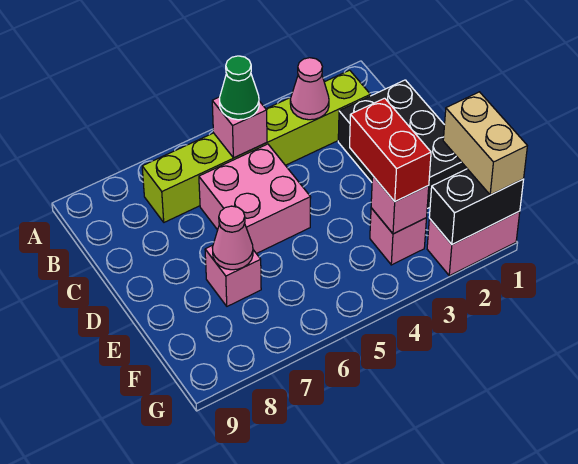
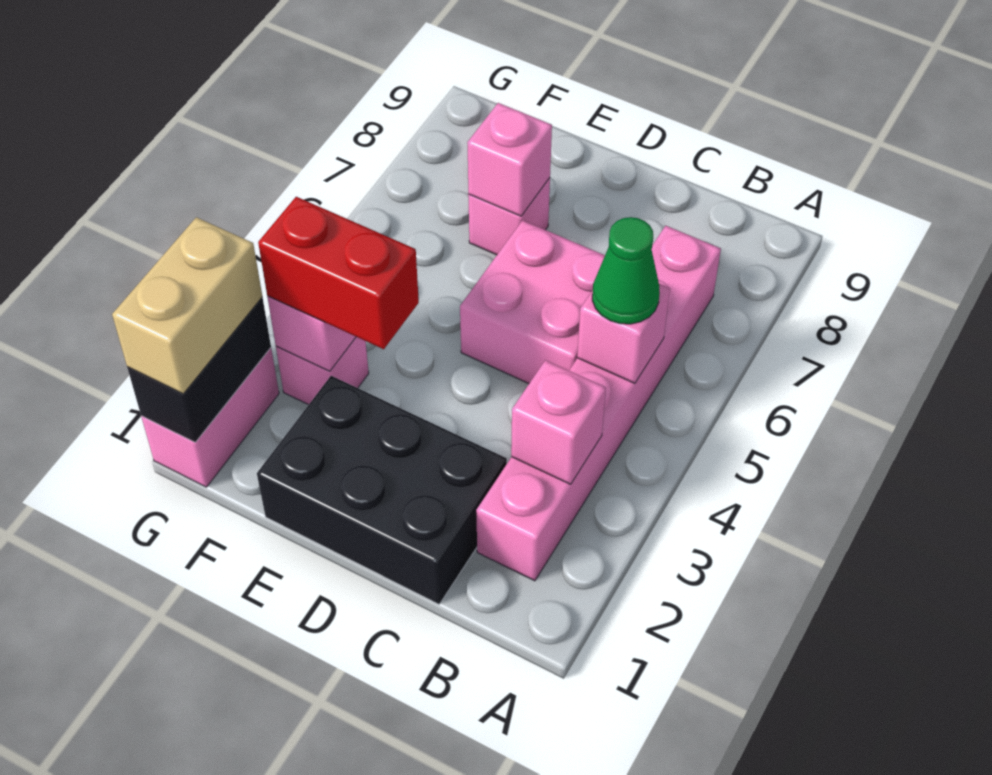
lime brick B2:B7 level 1 -> pink brick B2:B7 level 1
pink cone B3 level 2 -> pink brick B3 level 2
pink cone E7 level 2 -> pink brick E7 level 2
tan brick F1:G1 level 3 -> tan brick G1:G2 level 3

